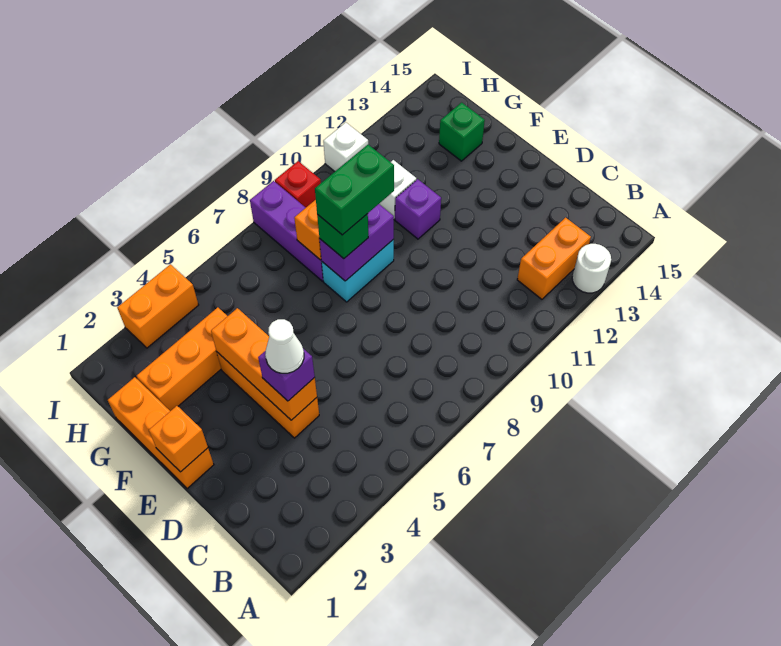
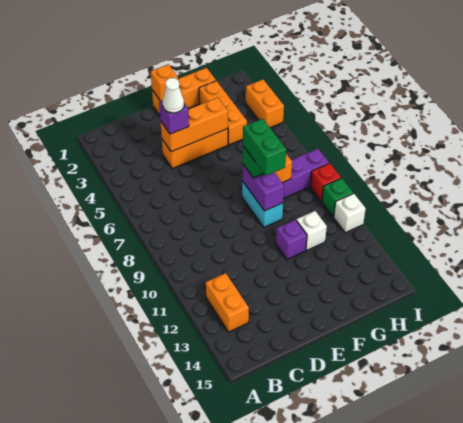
white round brick A13 level 1 -> none
green brick G14 level 1 -> green brick I10 level 1

